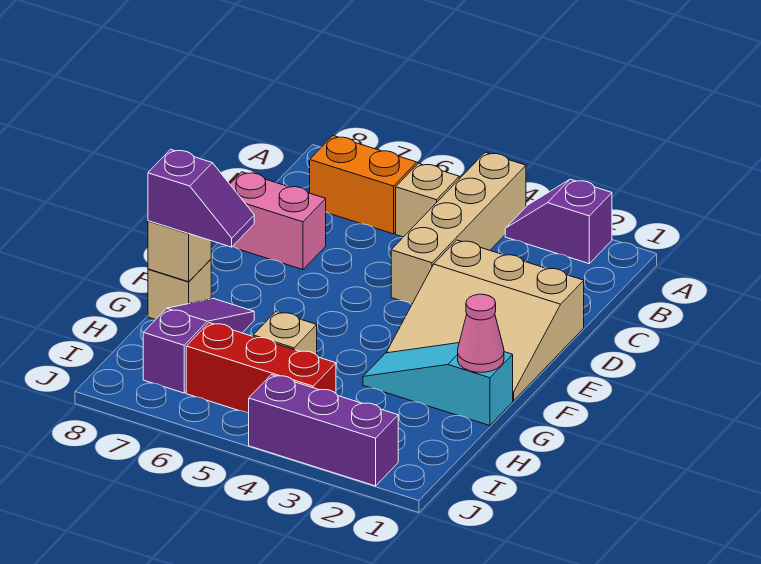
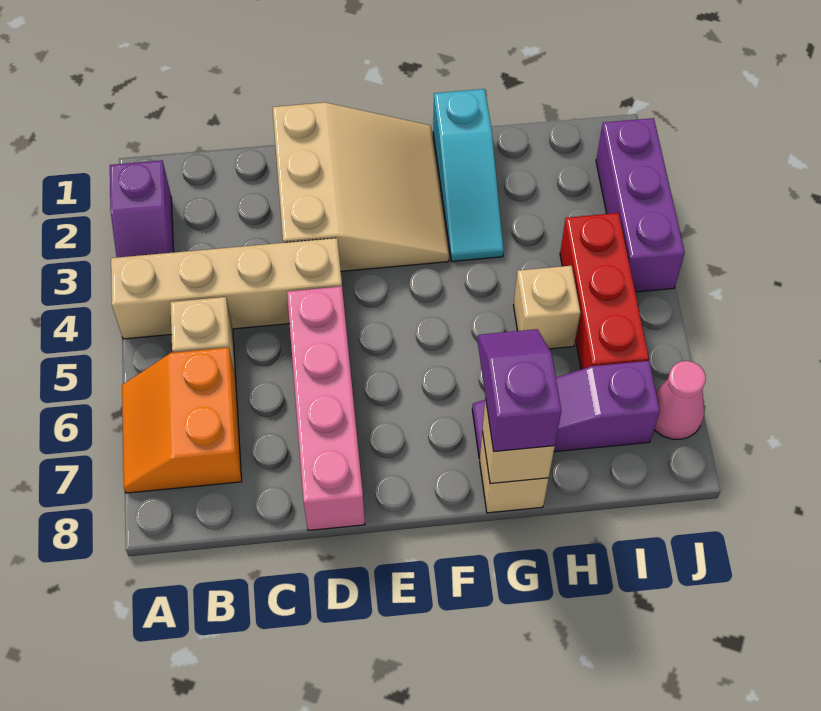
pink brick D7:D8 level 1 -> pink brick D5:D8 level 1
pink cone G1 level 2 -> pink cone J7 level 1

